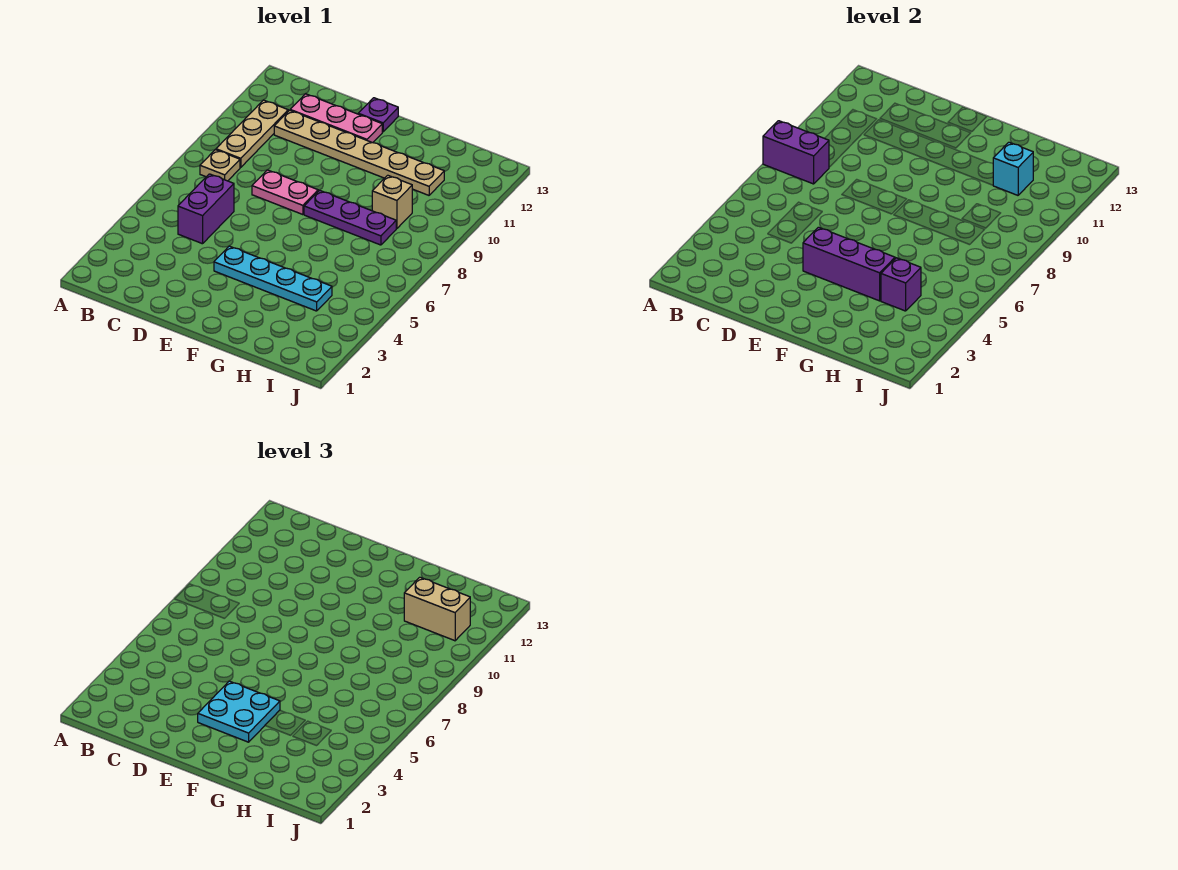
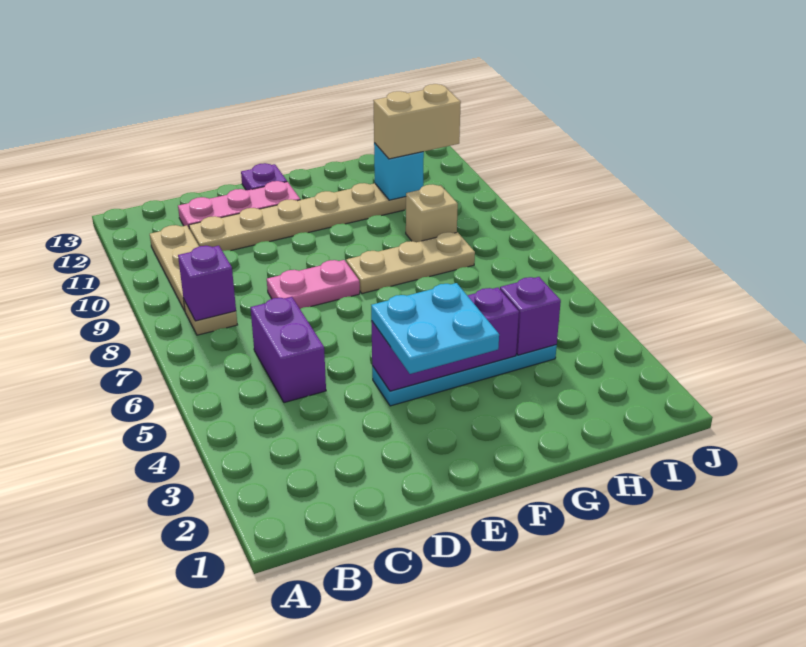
purple brick A8:B8 level 2 -> purple brick B8 level 2
purple plate F8:H8 level 1 -> tan plate F8:H8 level 1

